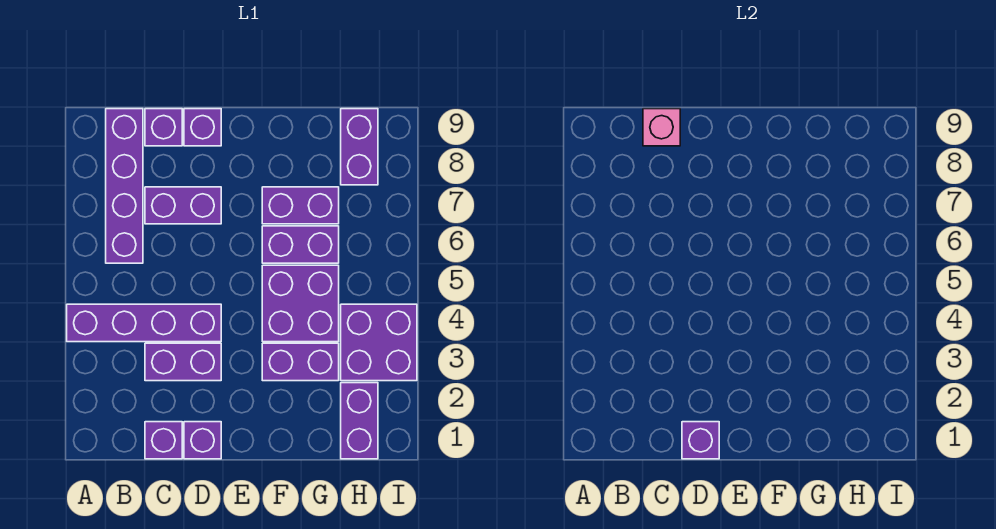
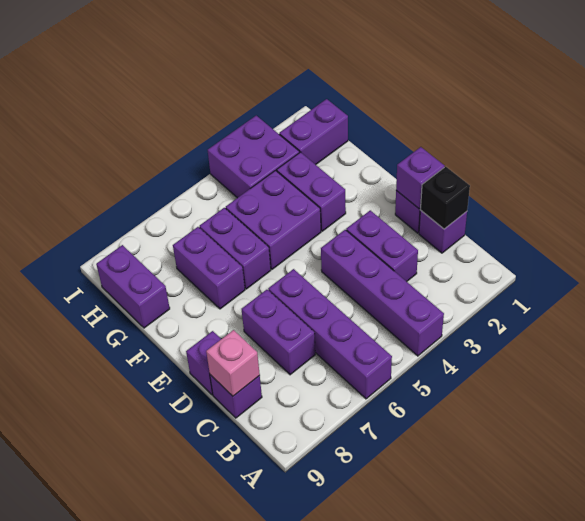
purple brick B6:B9 level 1 -> purple brick A6:D6 level 1
none -> black brick C1 level 2
purple brick H8:H9 level 1 -> purple brick G9:H9 level 1

